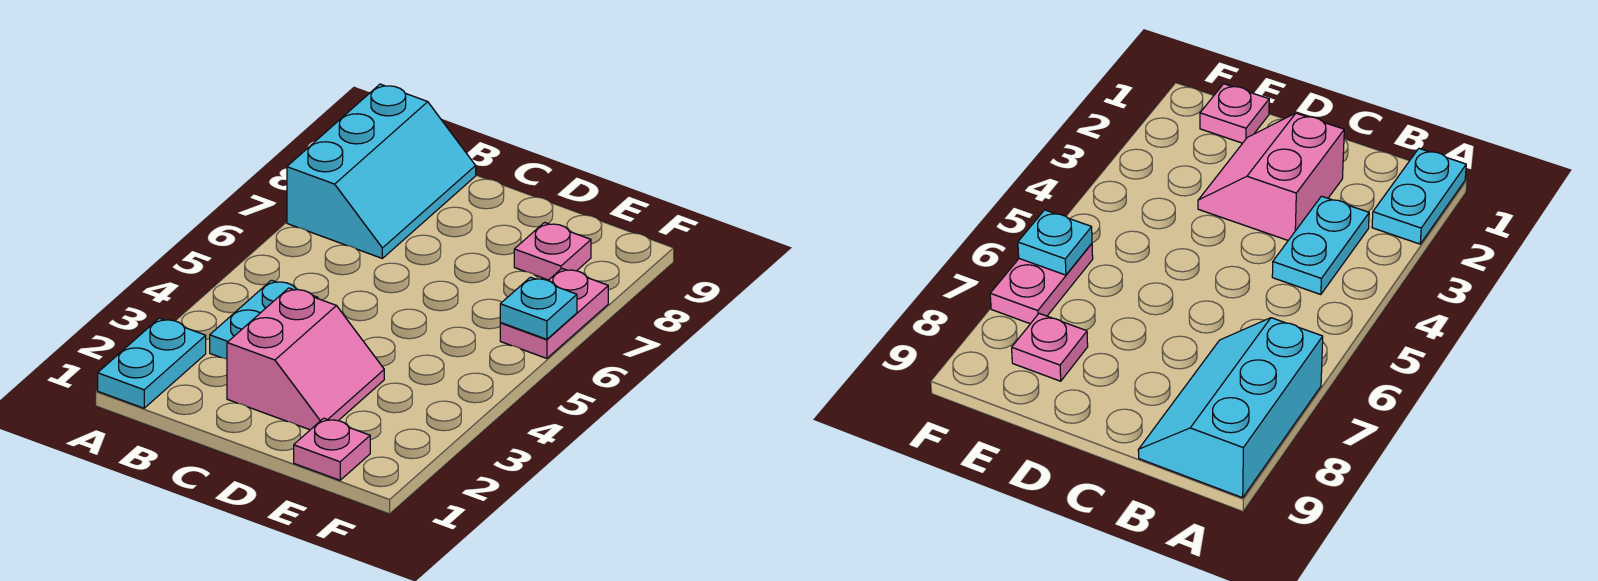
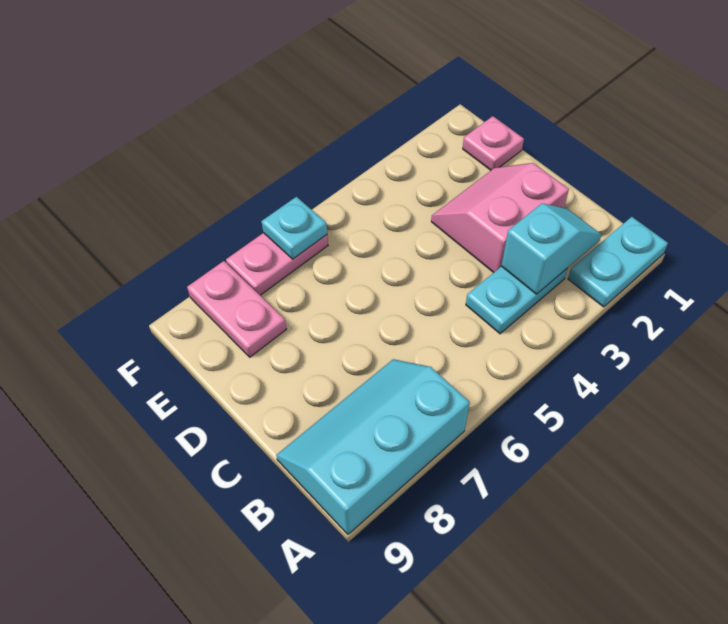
none -> cyan slope B2:B3 level 2 top 3
pink plate E8 level 1 -> pink plate E8:F8 level 1

